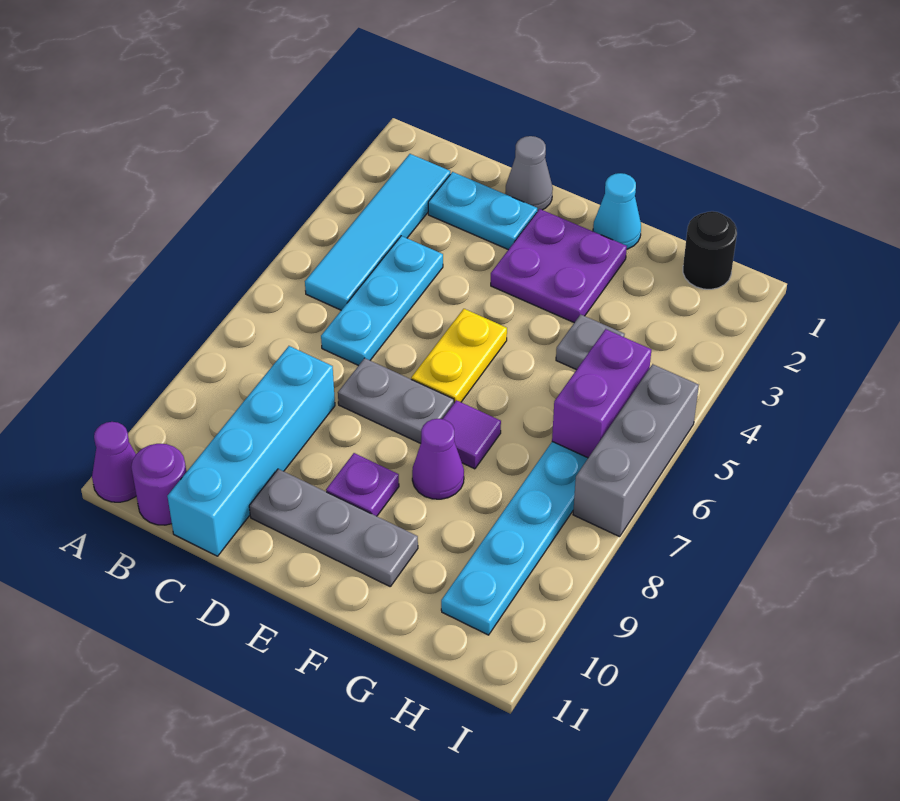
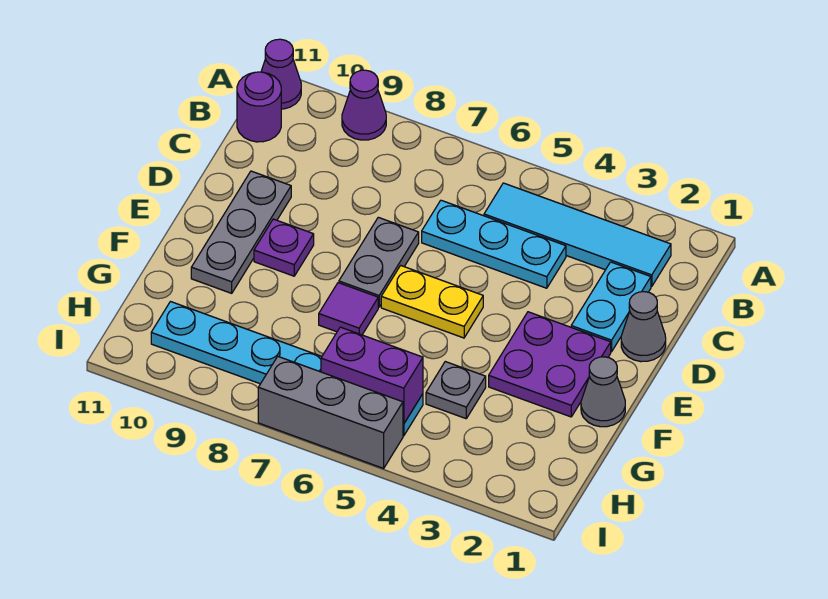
cyan brick C8:C11 level 1 -> none
cyan cone F1 level 1 -> grey cone F1 level 1
purple cone F8 level 1 -> purple cone A9 level 1
black round brick H1 level 1 -> none

